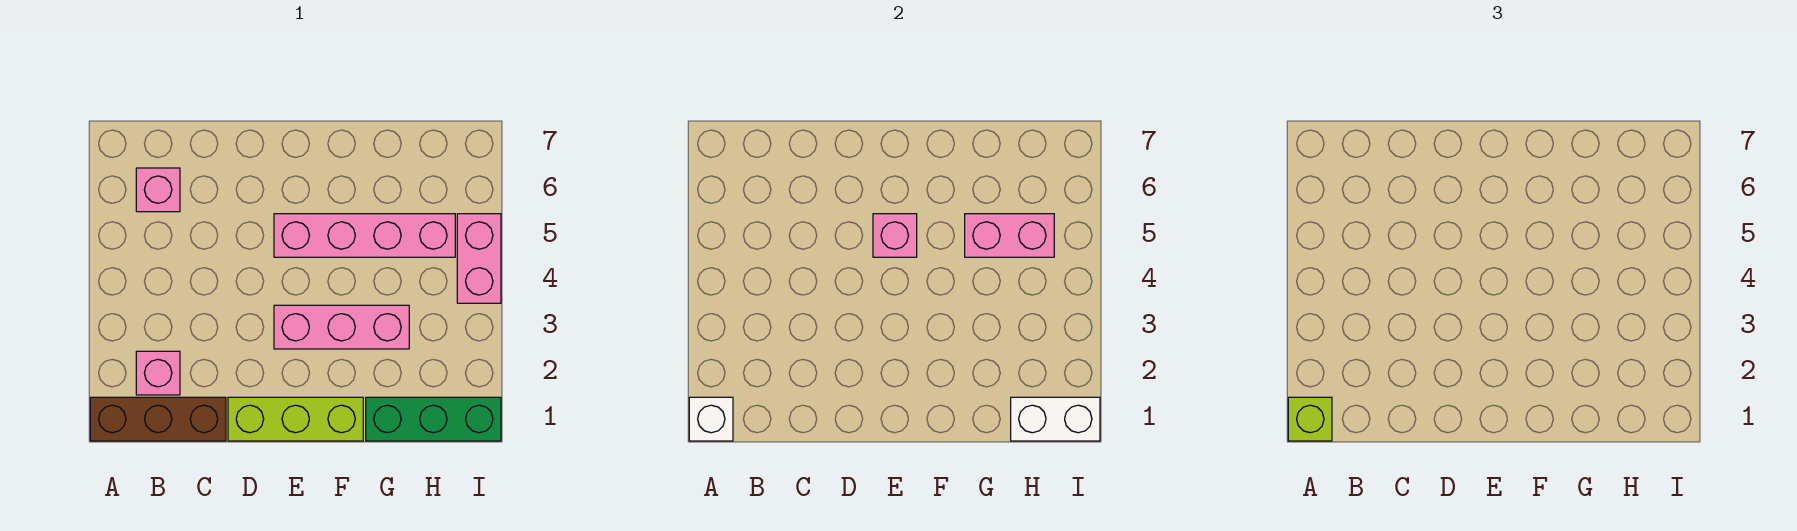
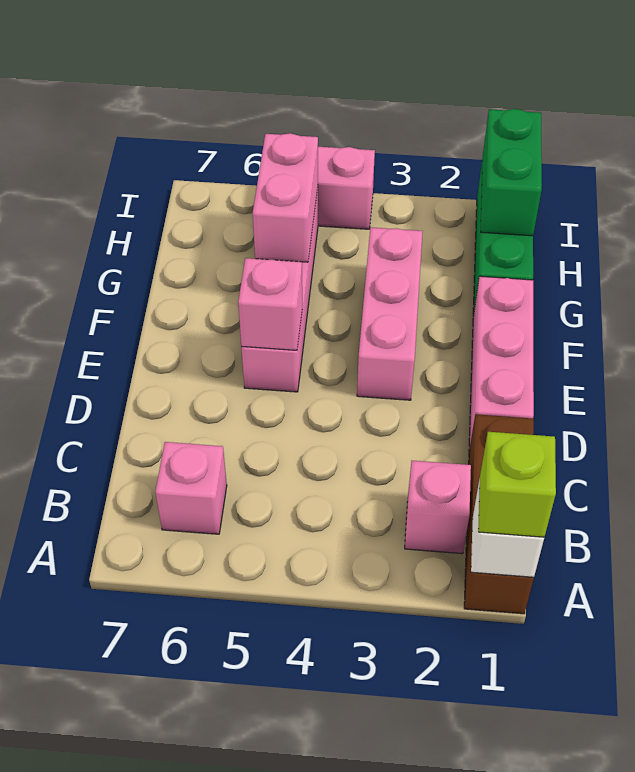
lime brick D1:F1 level 1 -> pink brick D1:F1 level 1
white brick H1:I1 level 2 -> green brick H1:I1 level 2

